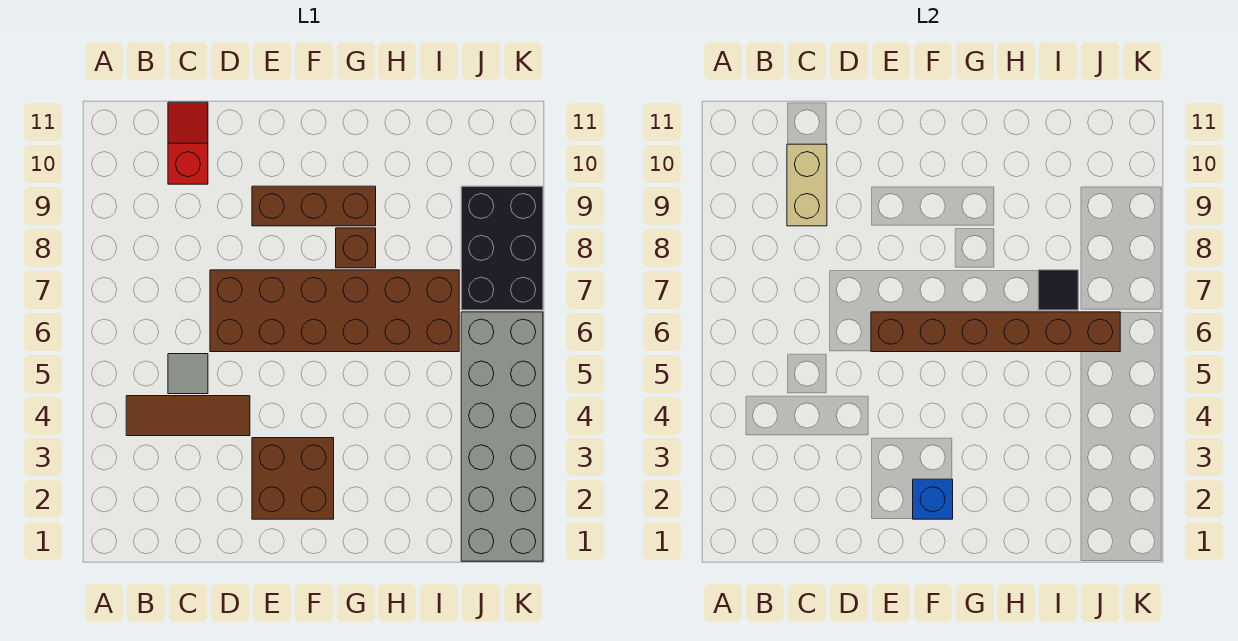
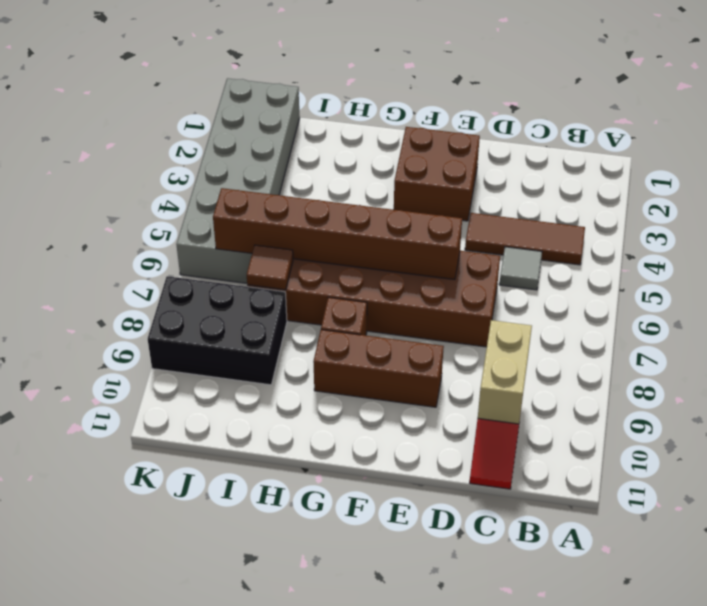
blue brick F2 level 2 -> none
black tile I7 level 2 -> brown tile I7 level 2
black brick J7:K9 level 1 -> black brick I8:K9 level 1

